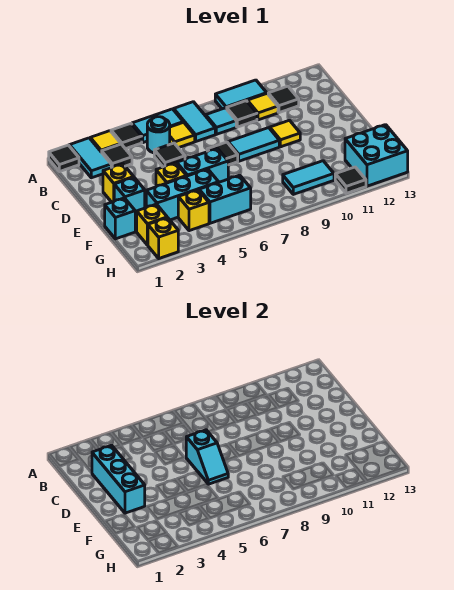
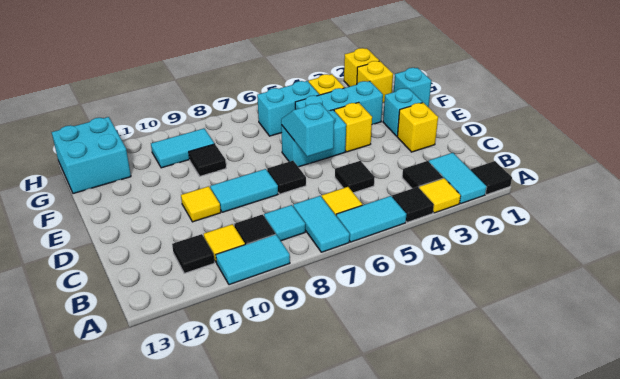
cyan round brick B5 level 1 -> none
cyan brick C2:E2 level 2 -> none
black tile H11 level 1 -> black tile F9 level 1

